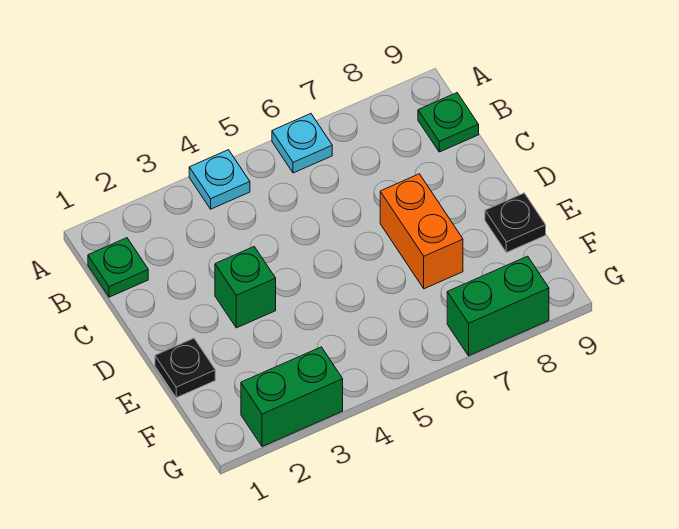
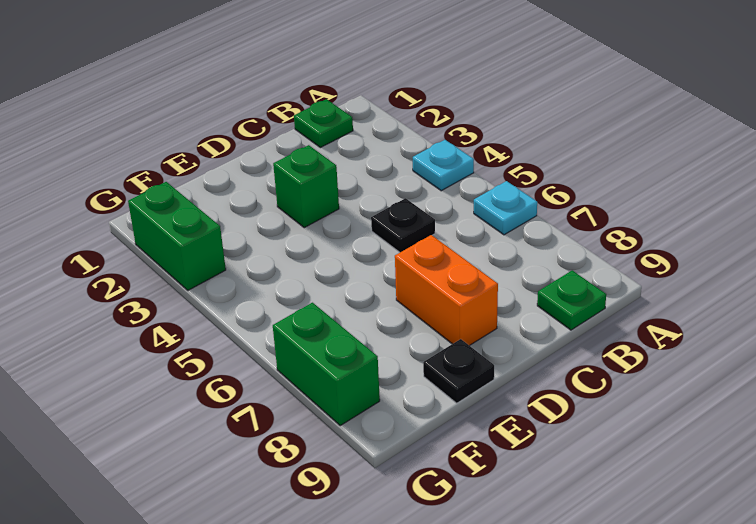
orange brick D7:E7 level 1 -> orange brick D7:D8 level 1
black plate E1 level 1 -> black plate C5 level 1

